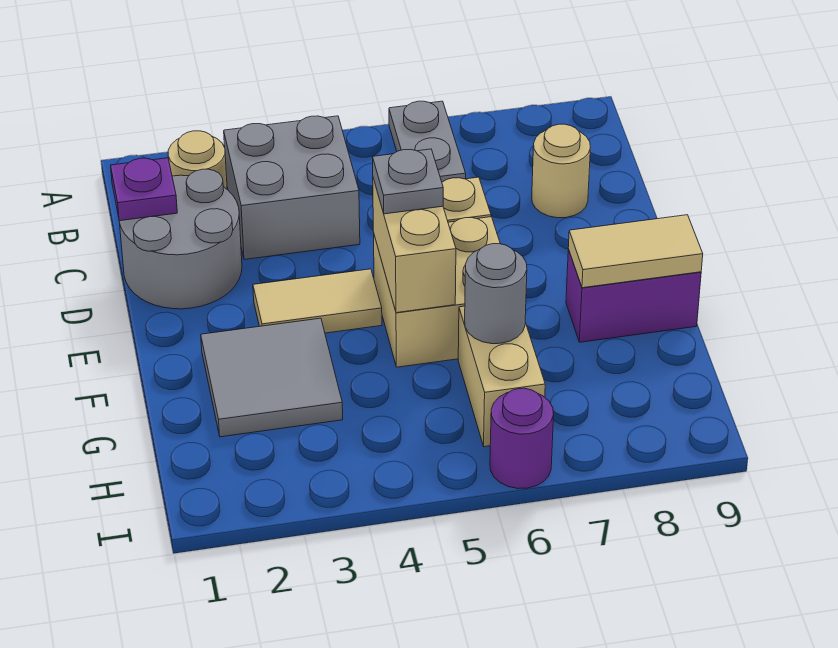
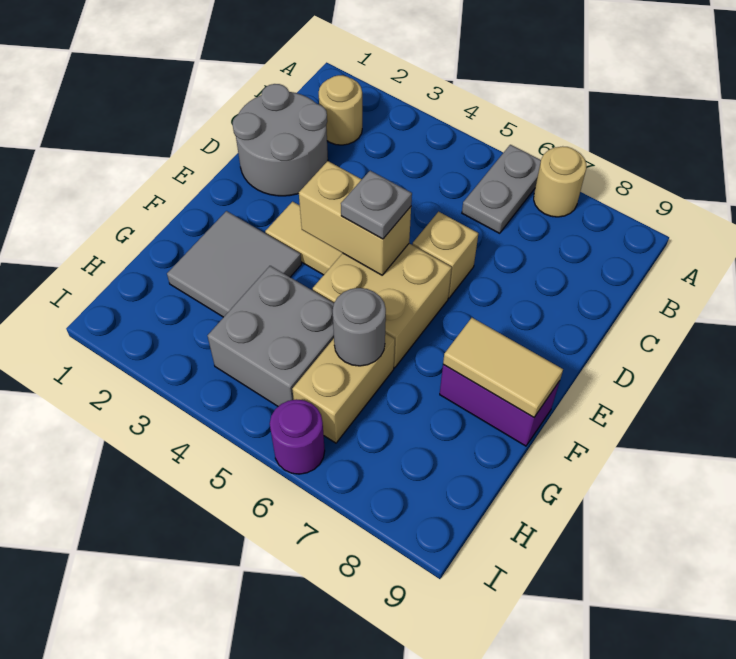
grey brick B3:C4 level 1 -> grey brick G4:H5 level 1
purple plate C1 level 2 -> none
tan round brick C8 level 1 -> tan round brick A7 level 1
tan brick E5:F5 level 2 -> tan brick E4:E5 level 2

